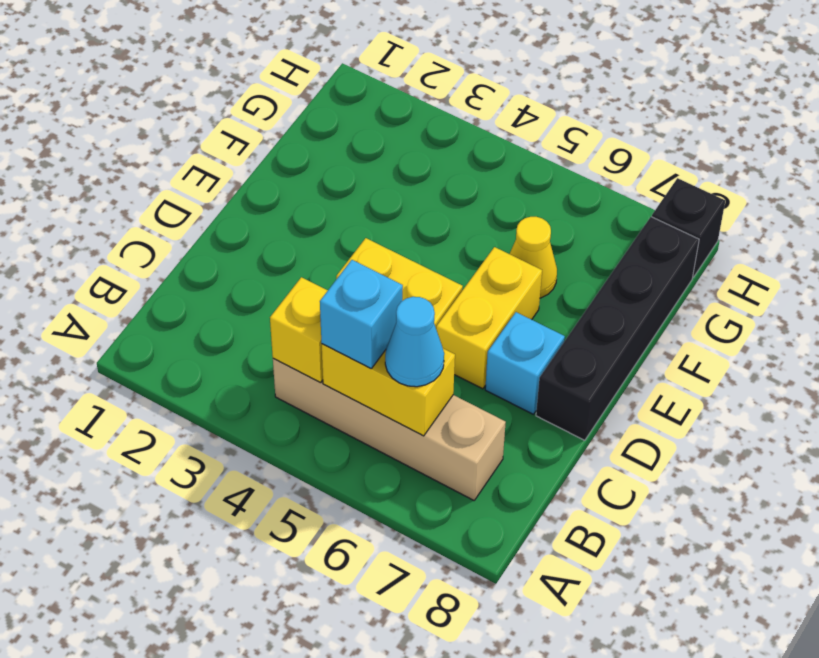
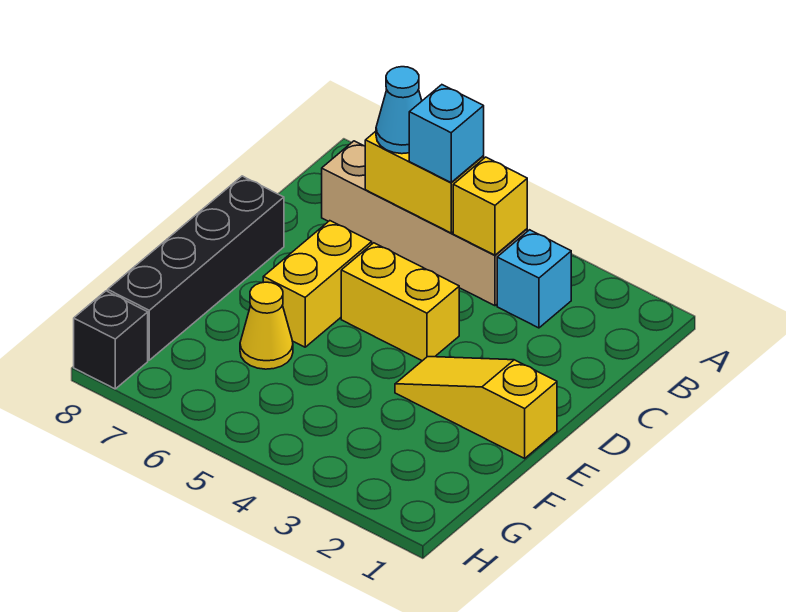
cyan brick D7 level 1 -> cyan brick B3 level 1
none -> yellow slope E1:E3 level 1 top 1

